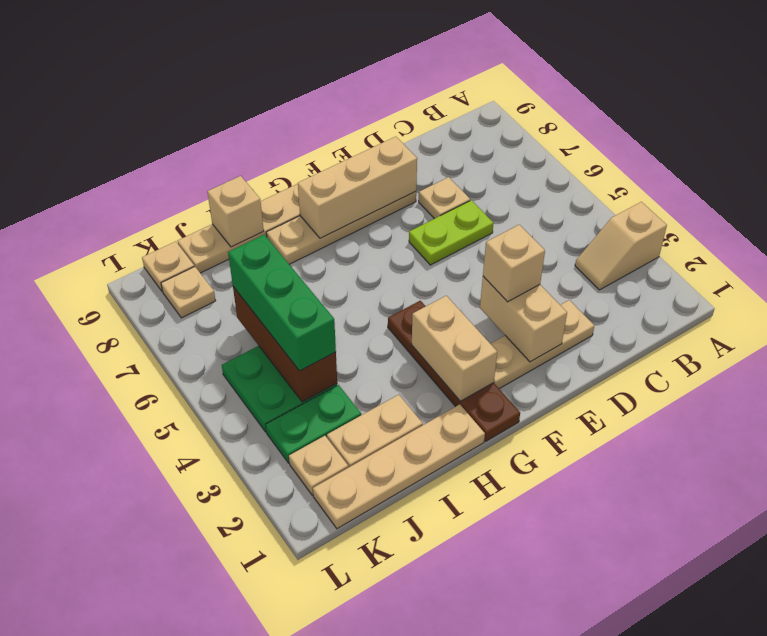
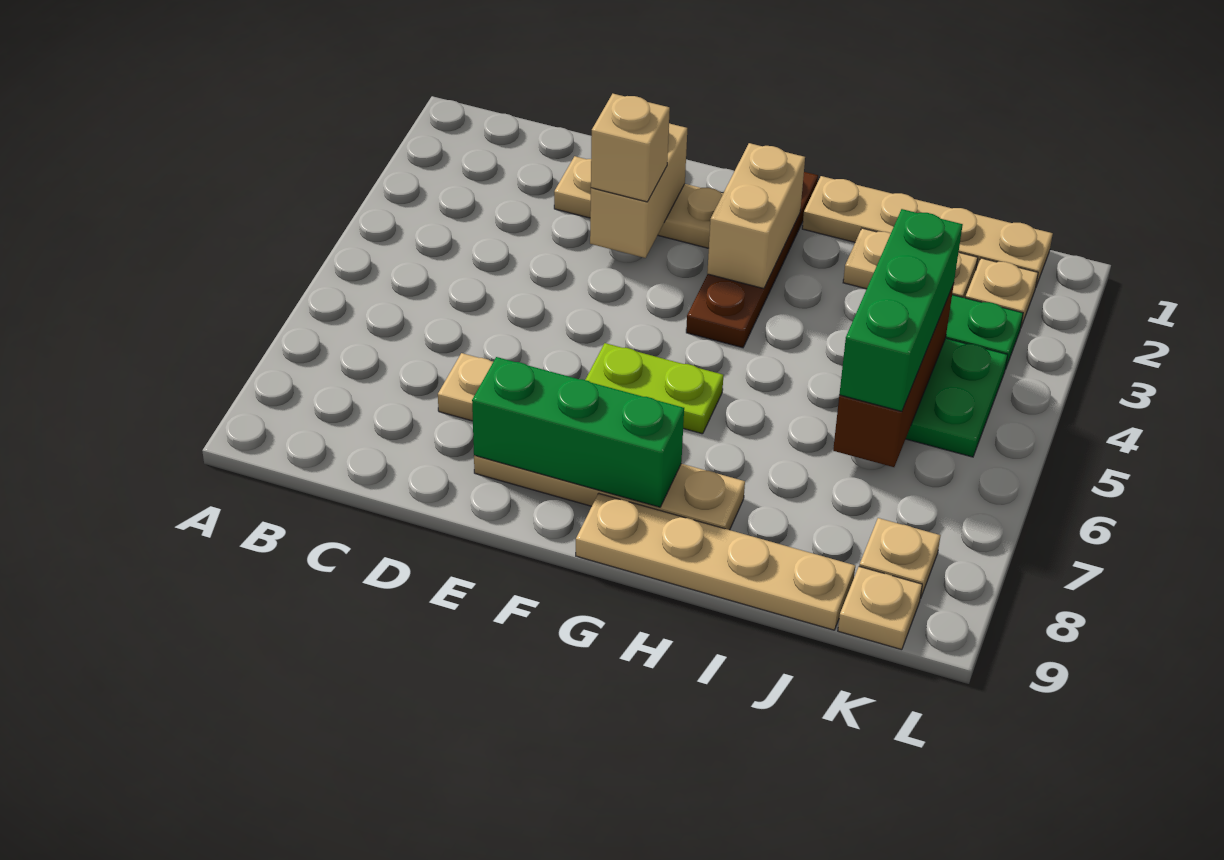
tan slope A3:B3 level 1 top A -> none
lime plate D6:E6 level 1 -> lime plate F6:G6 level 1
tan brick E8:G8 level 2 -> green brick E8:G8 level 2
tan brick I9 level 2 -> none

